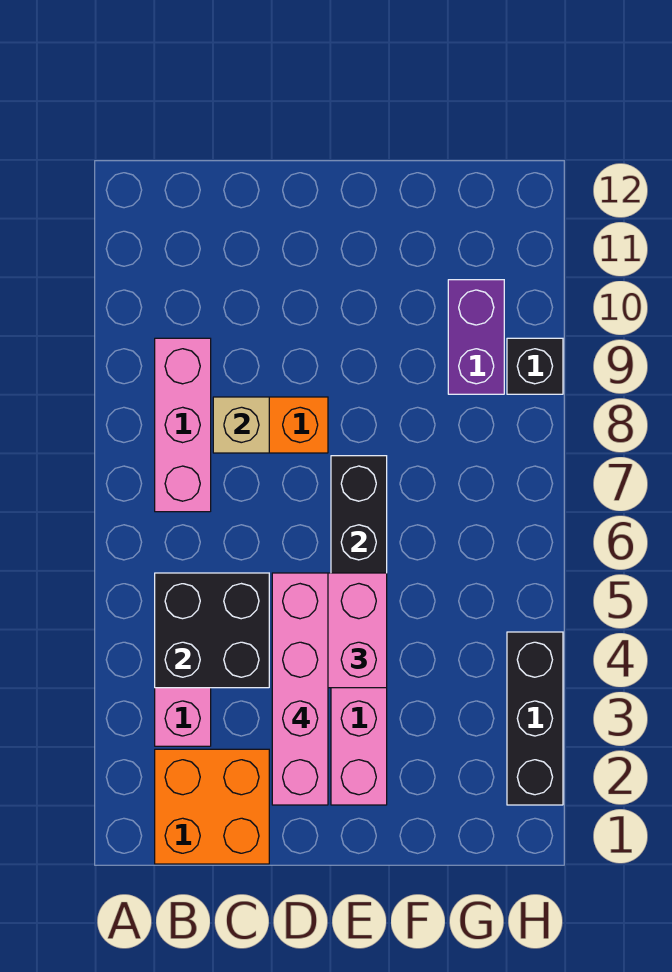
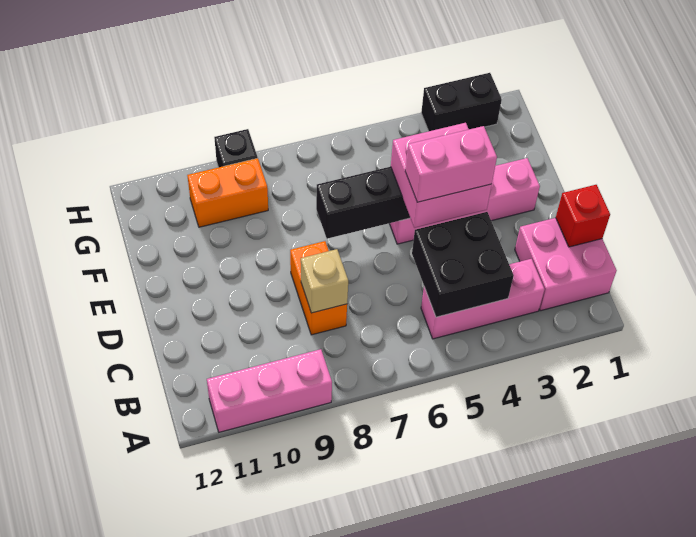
orange brick B1:C2 level 1 -> pink brick B1:C2 level 1
pink brick B7:B9 level 1 -> pink brick A9:A11 level 1
none -> red brick C1 level 2
pink brick D2:D5 level 4 -> pink brick D4:D5 level 4
purple brick G9:G10 level 1 -> orange brick G9:G10 level 1
black brick H2:H4 level 1 -> black brick H2:H3 level 1

